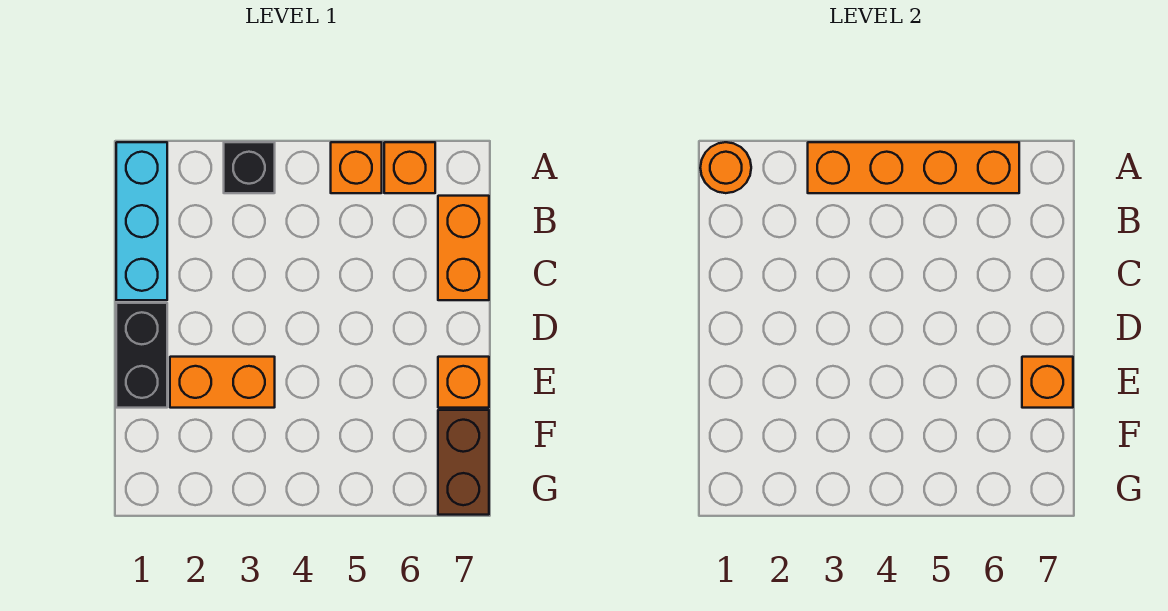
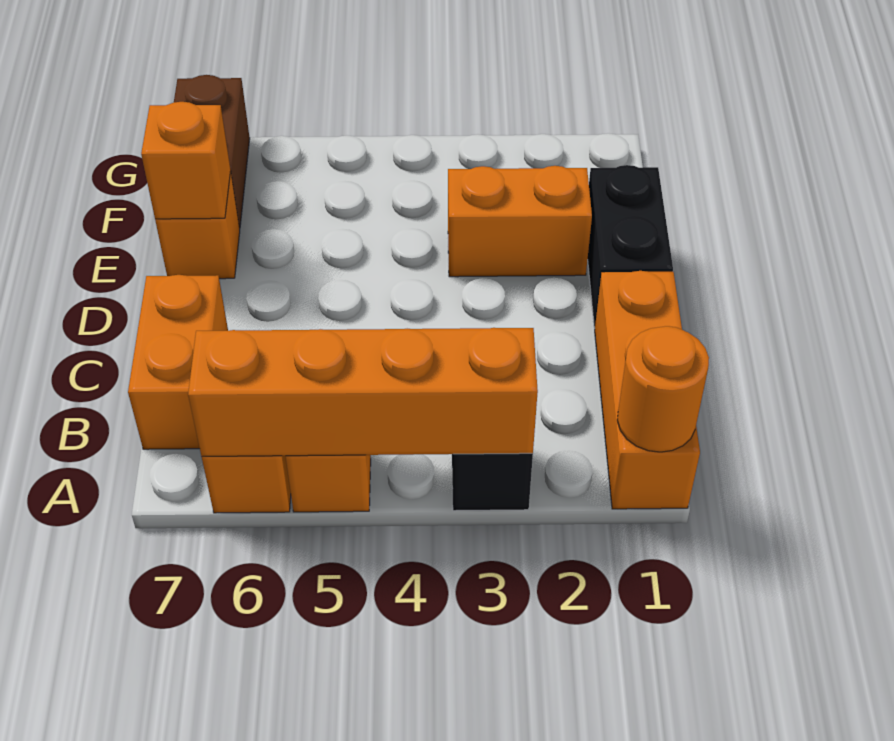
cyan brick A1:C1 level 1 -> orange brick A1:C1 level 1

